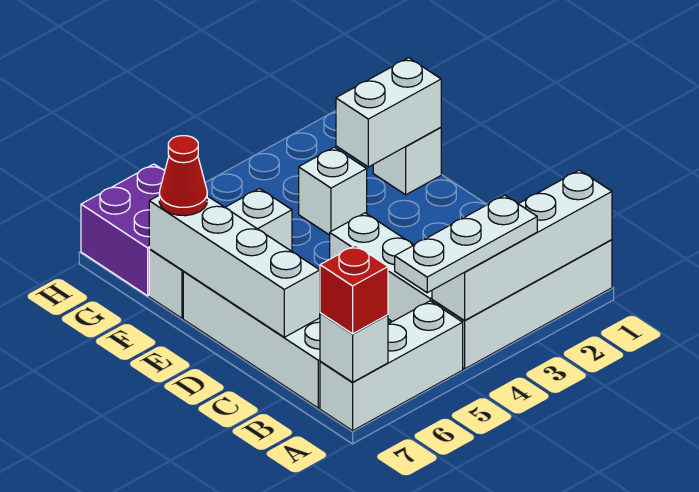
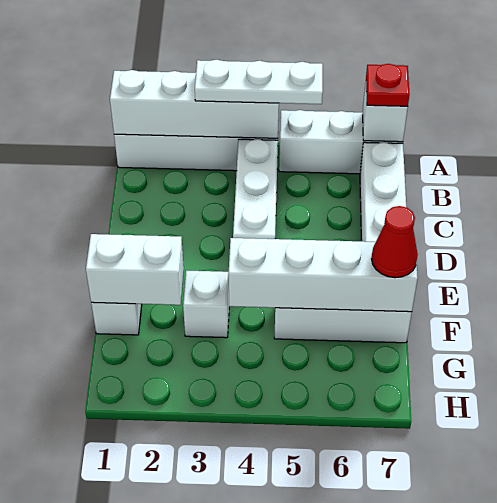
red brick A7 level 3 -> red plate A7 level 3
white brick C7:F7 level 2 -> white brick F4:F7 level 2
purple brick G6:H7 level 1 -> none

